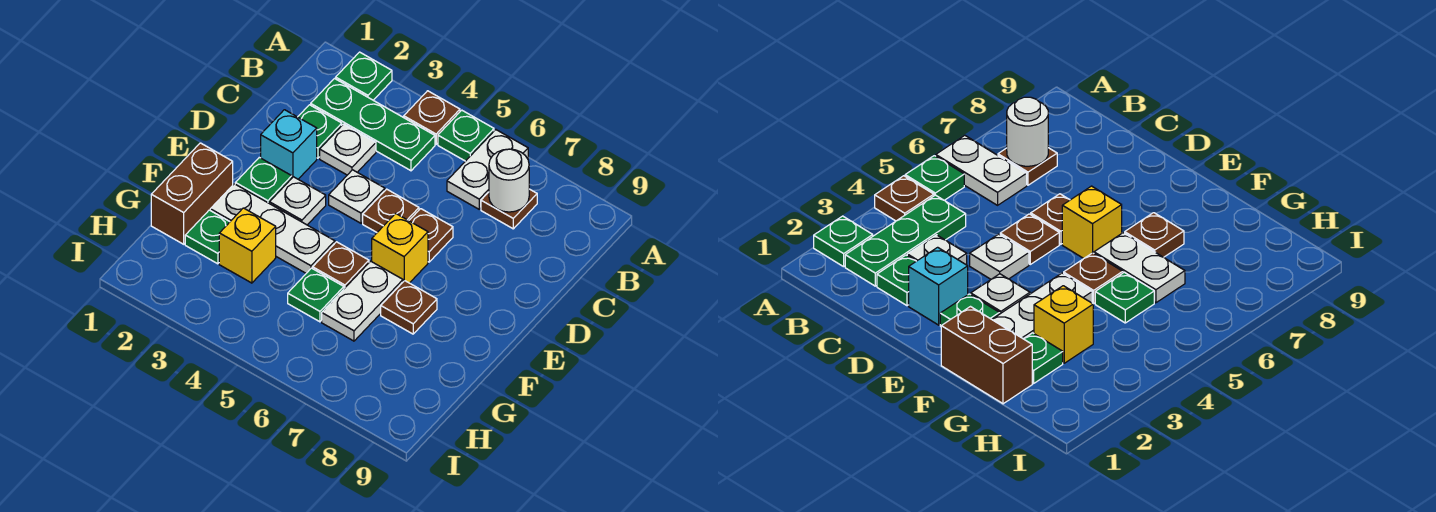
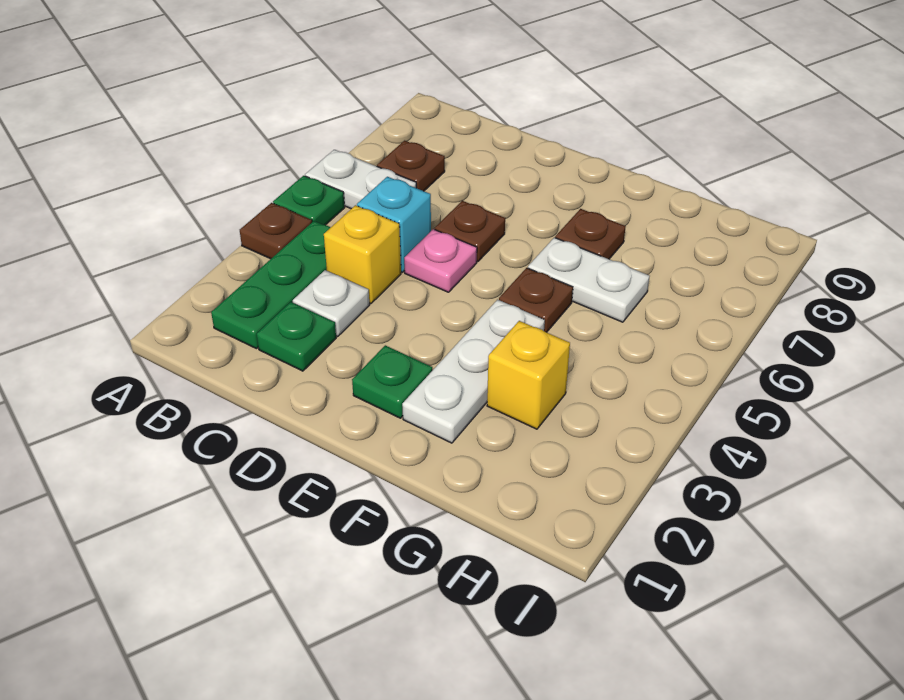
green plate A2 level 1 -> none
white round brick B7 level 2 -> none
cyan brick D2 level 1 -> cyan brick C5 level 1
white plate D4 level 1 -> none
brown plate D5 level 1 -> pink plate D5 level 1
white plate E3 level 1 -> none
yellow brick E6 level 1 -> yellow brick C4 level 1
brown brick F1:G1 level 1 -> none
green plate G2 level 1 -> none
green plate G5 level 1 -> none

